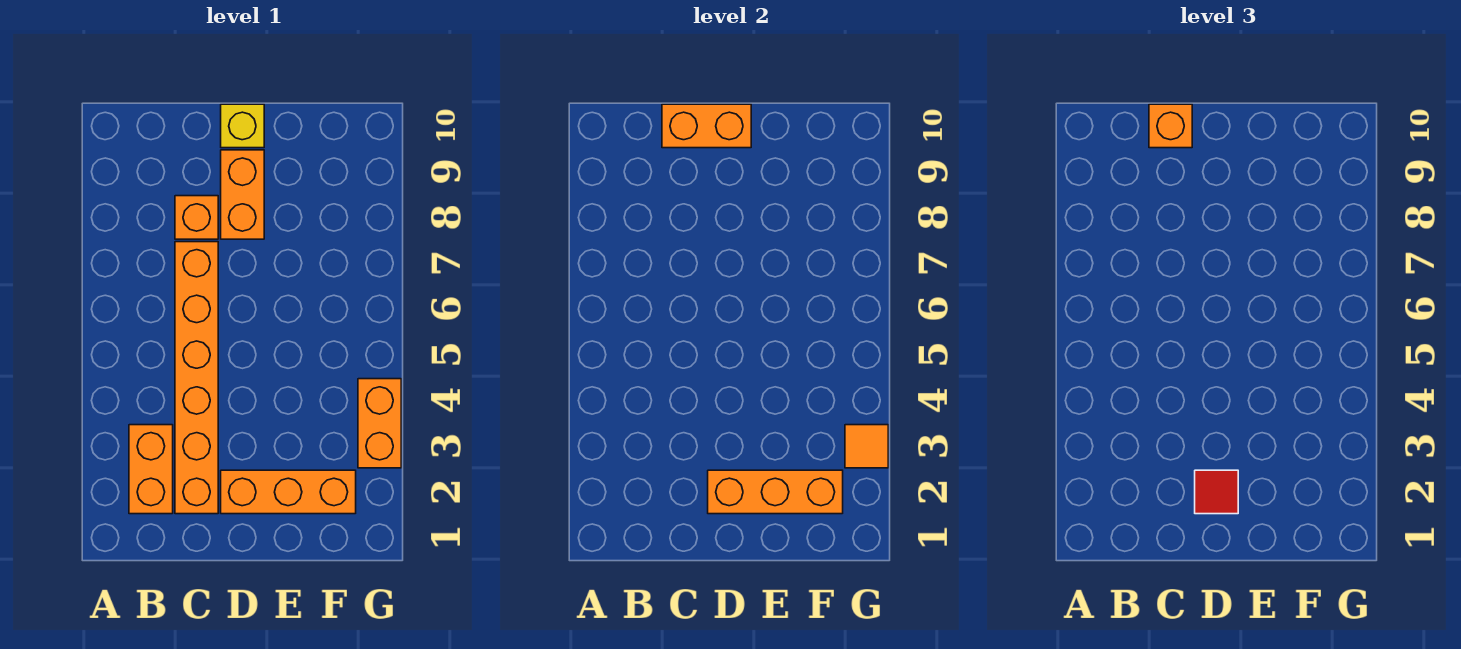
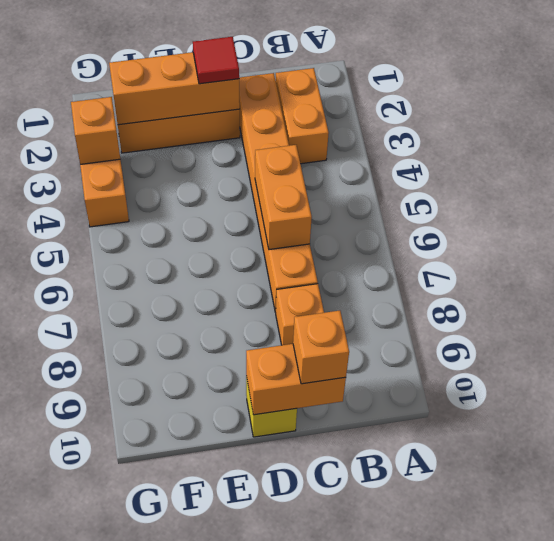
orange brick D8:D9 level 1 -> orange brick C5:C6 level 2
orange tile G3 level 2 -> orange brick G3 level 2

